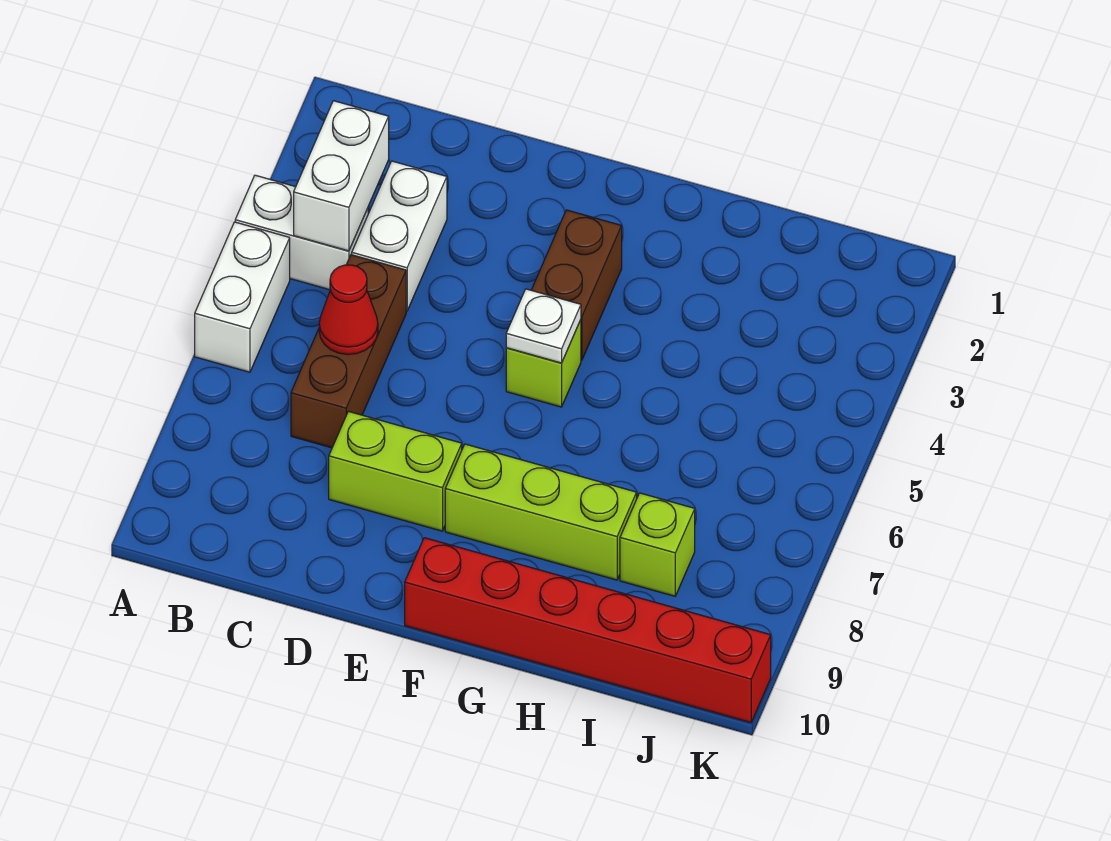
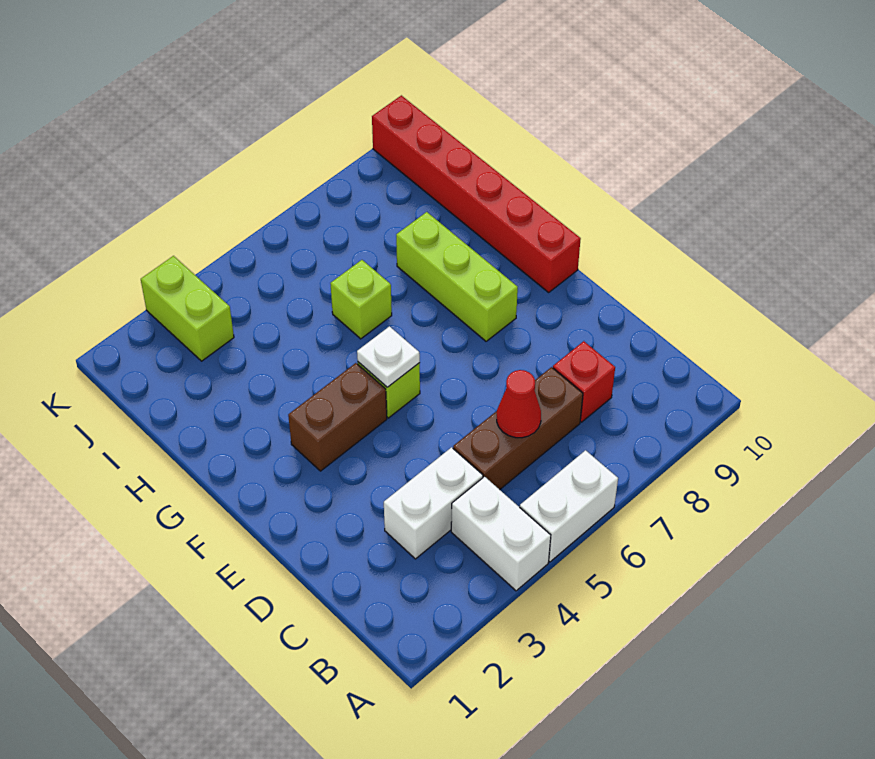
white brick B3:B4 level 2 -> none
none -> red brick C8 level 1
lime brick D8:E8 level 1 -> lime brick J3:K3 level 1
lime brick I8 level 1 -> lime brick H6 level 1

